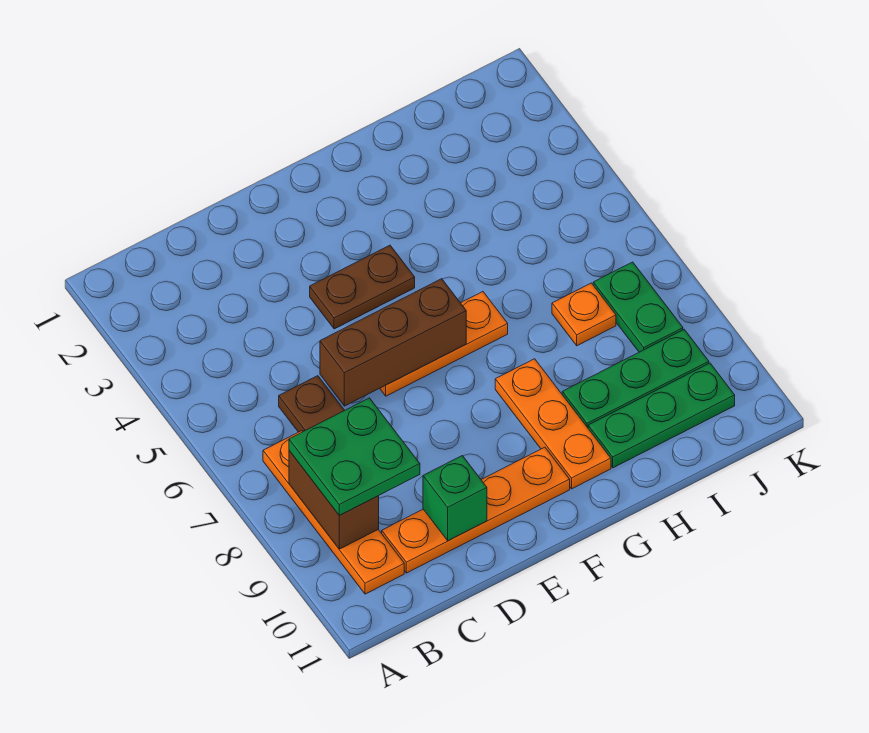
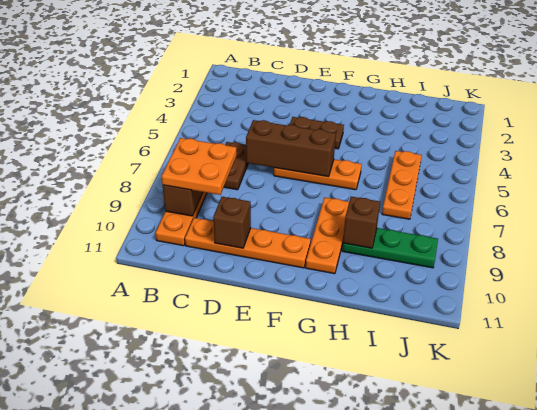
green plate B8:C9 level 3 -> orange plate B8:C9 level 3
green brick D10 level 2 -> brown brick D10 level 2
none -> brown brick H9 level 2
green plate H10:J10 level 1 -> none
orange plate I7 level 1 -> orange plate I5:I7 level 1
green plate J7:J8 level 1 -> none

